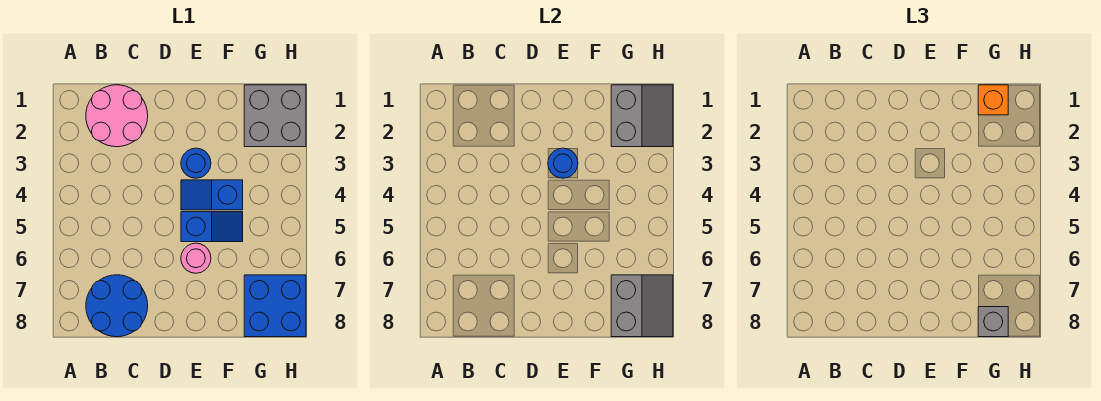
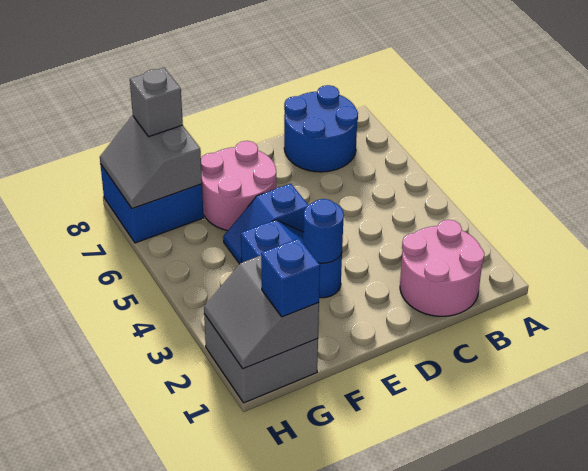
pink round brick E6 level 1 -> pink round brick E6:F7 level 1
orange brick G1 level 3 -> blue brick G1 level 3

